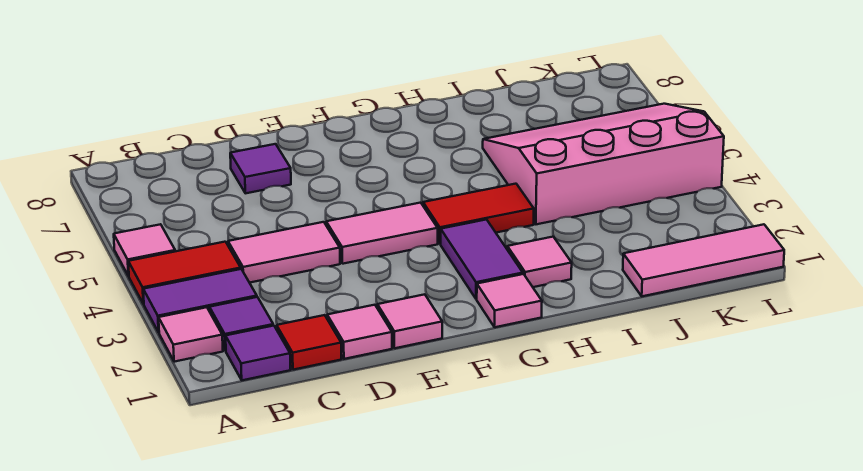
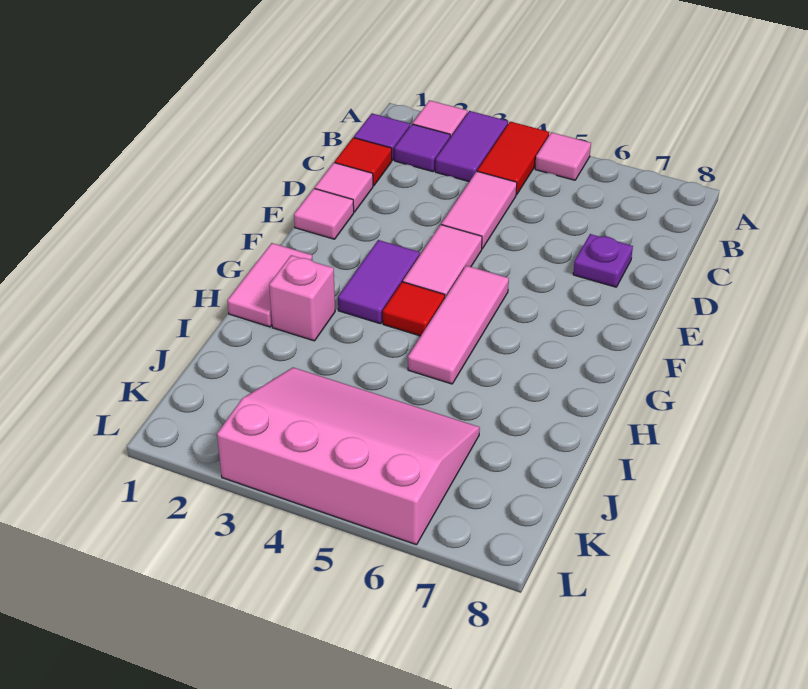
purple tile D7 level 1 -> purple plate D7 level 1
pink tile G1 level 1 -> pink tile G1:H1 level 1
purple tile G2:G3 level 1 -> purple tile F3:G3 level 1
red tile G4:H4 level 1 -> red tile G4 level 1
pink tile H2 level 1 -> pink brick H2 level 1
pink slope I4:L6 level 1 top 4 -> pink slope J3:L6 level 1 top L
pink tile J1:L1 level 1 -> pink tile F5:H5 level 1

